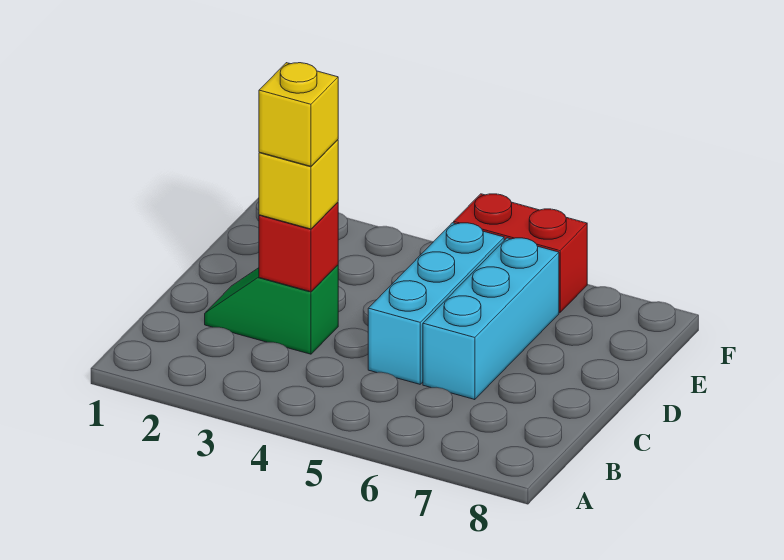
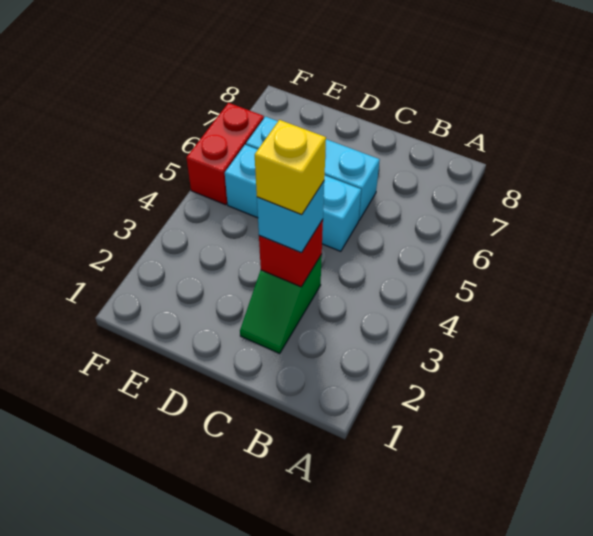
yellow brick C3 level 3 -> cyan brick C3 level 3

